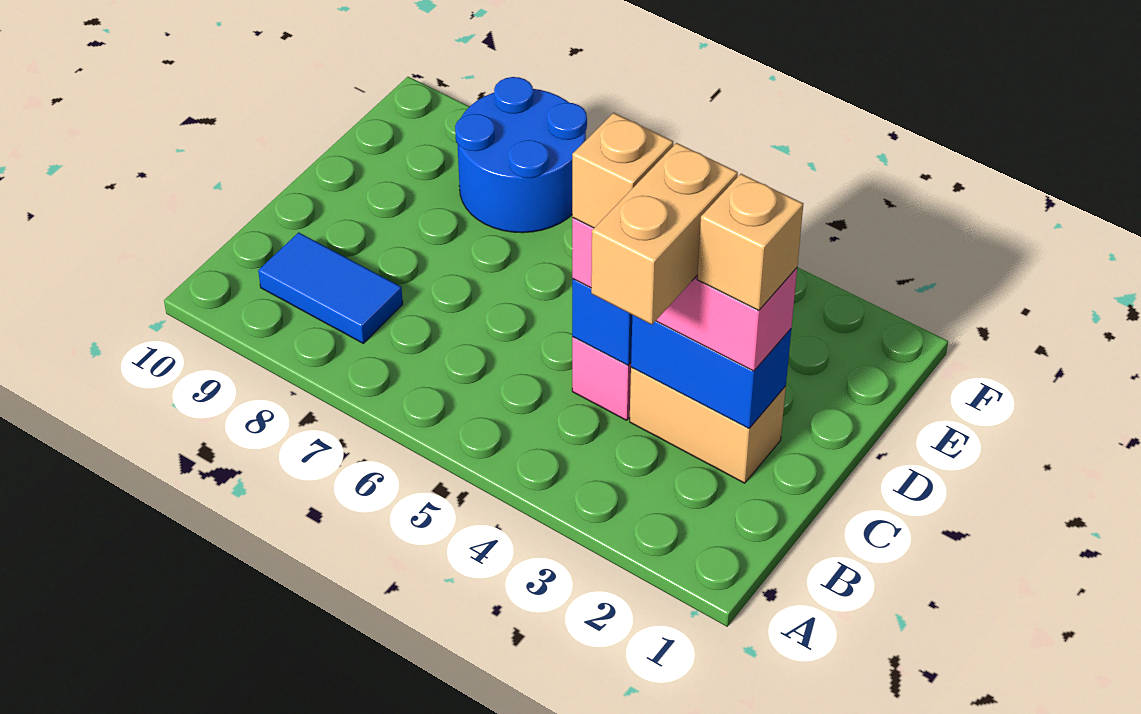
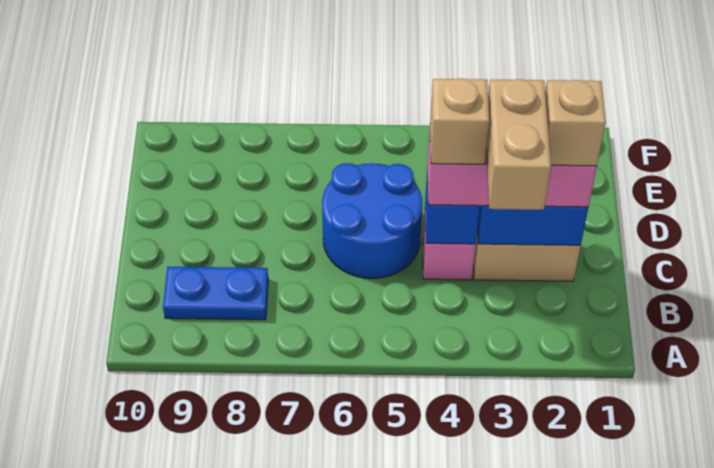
blue tile B8:B9 level 1 -> blue plate B8:B9 level 1
blue round brick E7:F8 level 1 -> blue round brick C5:D6 level 1

